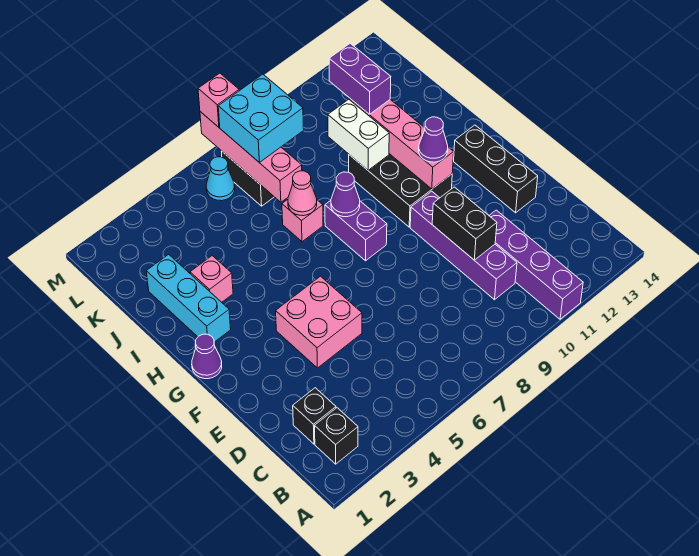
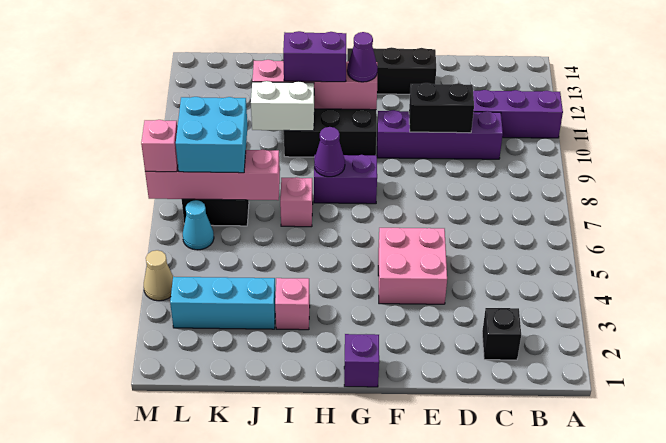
black brick B2 level 1 -> none
purple cone G1 level 1 -> purple brick G1 level 1
cyan brick H2:J2 level 1 -> cyan brick J3:L3 level 1
pink cone I7 level 2 -> none
purple brick J11:K11 level 3 -> purple brick H11:I11 level 3
none -> tan cone M4 level 1

